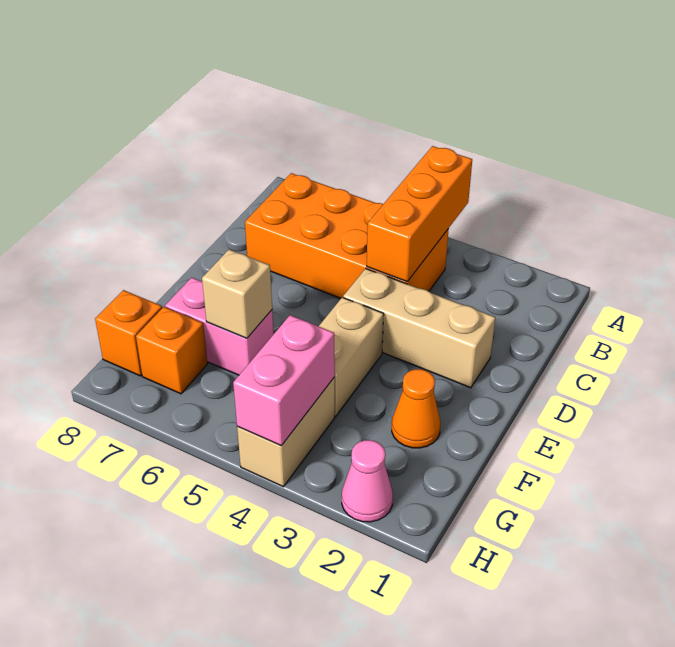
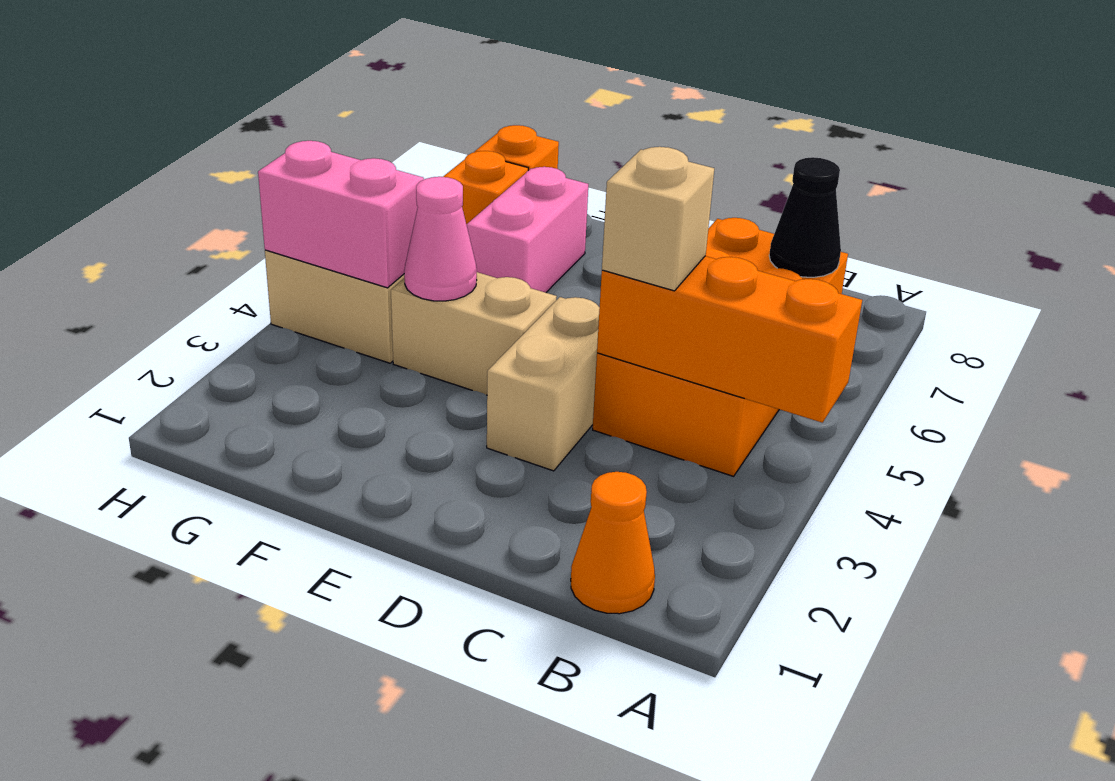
none -> black cone B7 level 2
tan brick D2:D4 level 1 -> tan brick D3:D4 level 1
orange cone F2 level 1 -> orange cone B1 level 1
tan brick F6 level 2 -> tan brick C4 level 3
pink cone H2 level 1 -> pink cone F4 level 2

